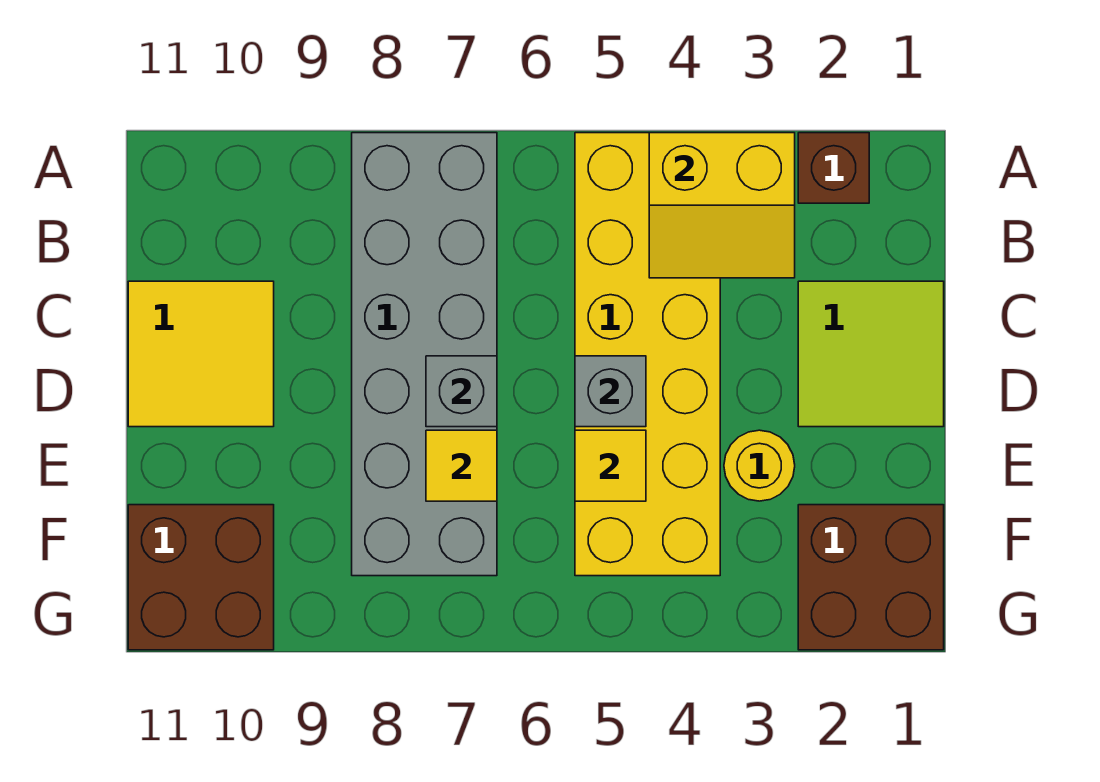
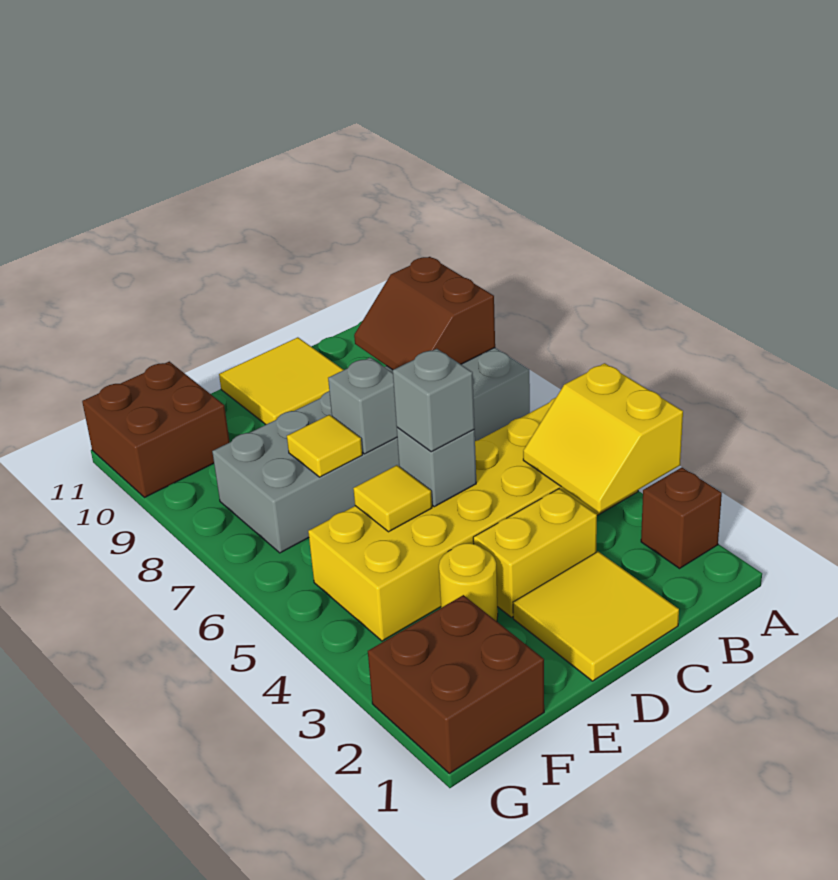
none -> brown slope A8:B9 level 2 top A
lime tile C1:D2 level 1 -> yellow tile C1:D2 level 1
none -> yellow brick C3:D3 level 1
none -> grey brick D5 level 3

